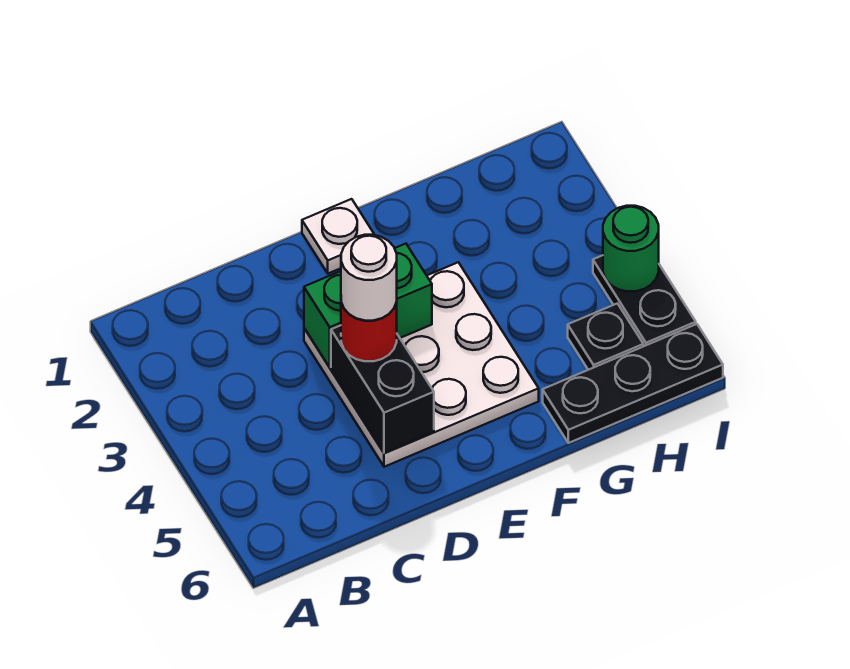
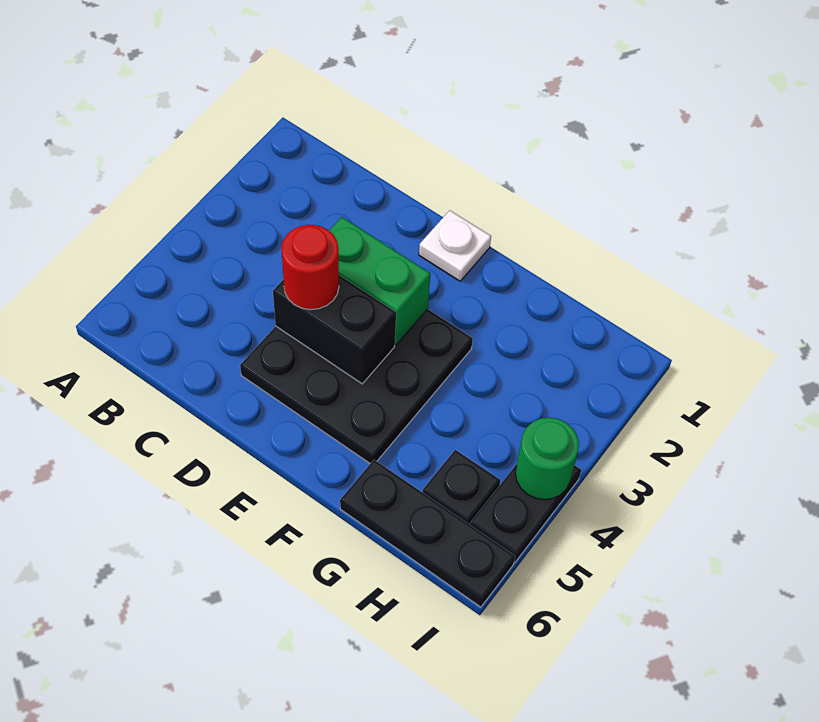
white plate D3:F5 level 1 -> black plate D3:F5 level 1
black brick D4:D5 level 2 -> black brick D4:E4 level 2
white round brick D4 level 4 -> none

